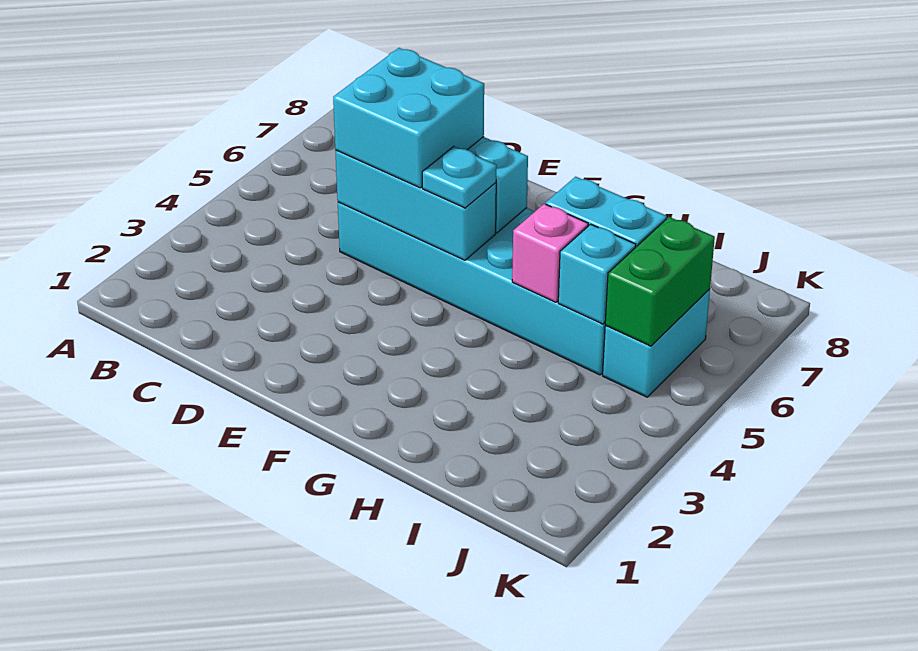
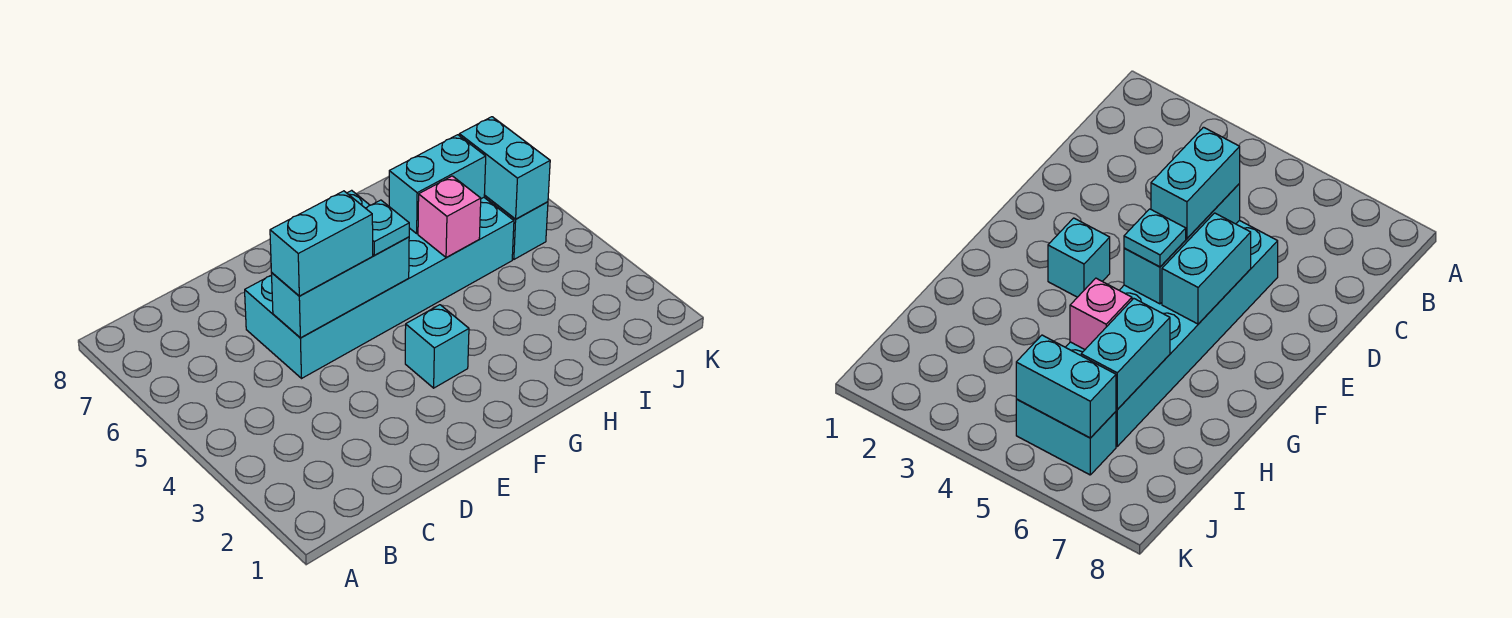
cyan brick D5:E6 level 3 -> cyan brick D5:E5 level 3
cyan brick I5 level 2 -> cyan brick F3 level 1
green brick J5:J6 level 2 -> cyan brick J5:J6 level 2

